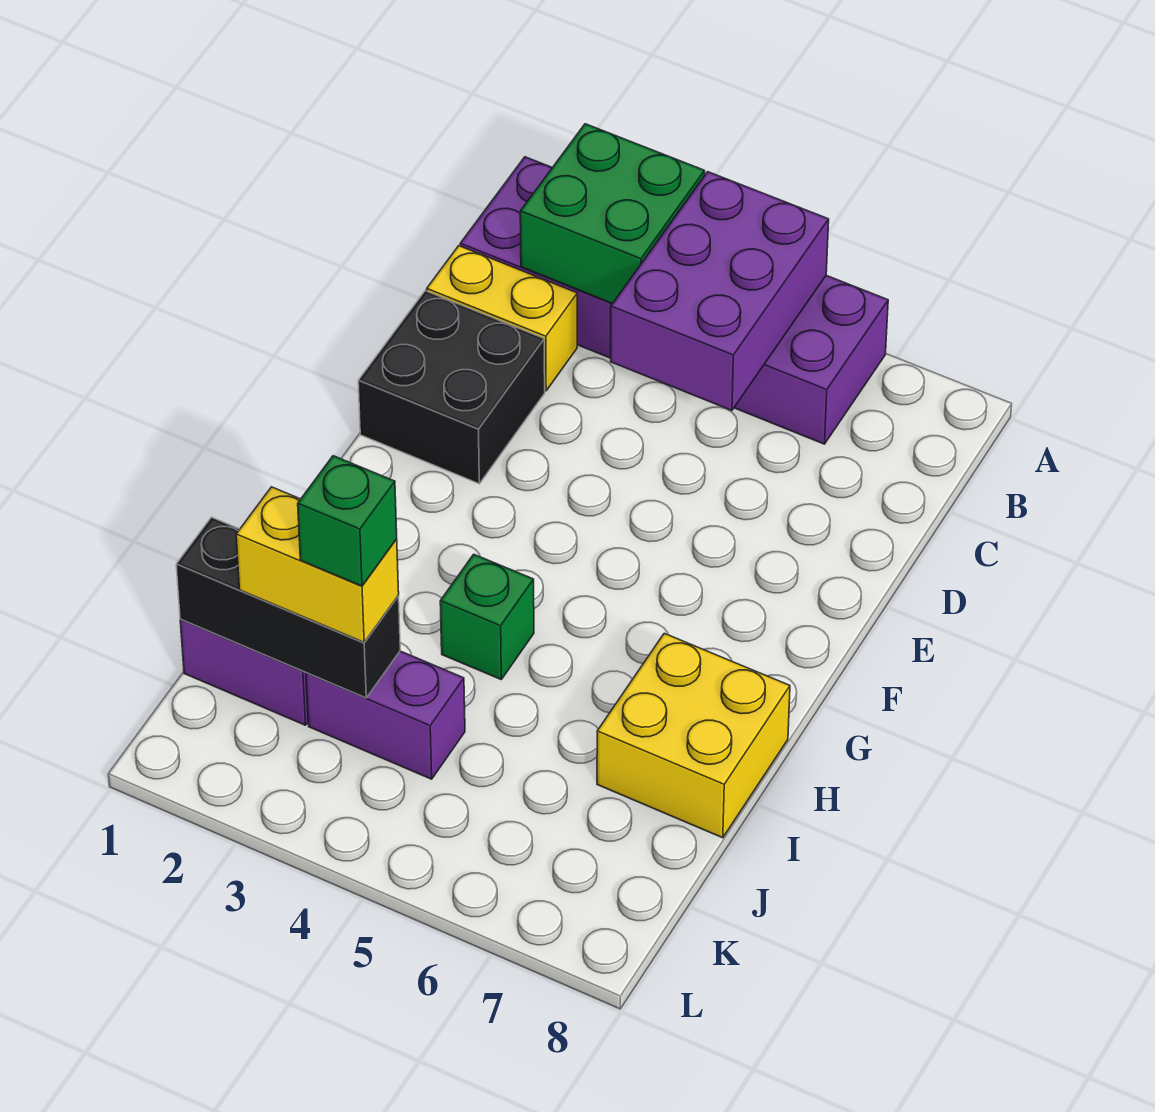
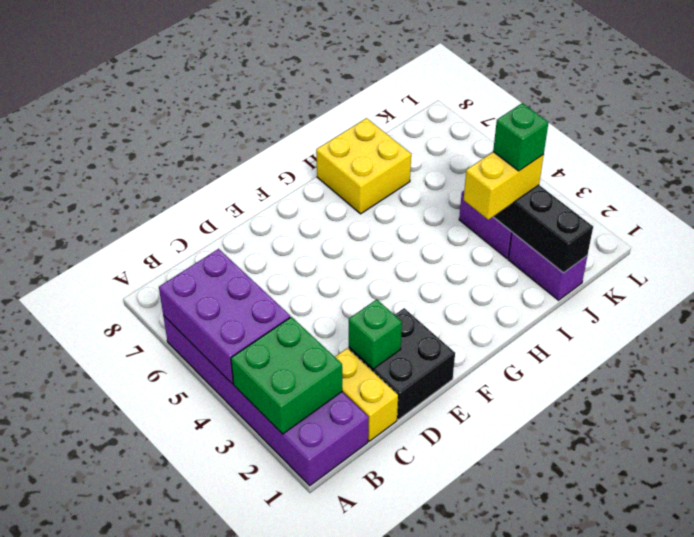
purple brick A4:C5 level 2 -> purple brick A4:B6 level 2
green brick H4 level 1 -> green brick D2 level 2
yellow brick J2:J3 level 3 -> yellow brick I3:J3 level 3

